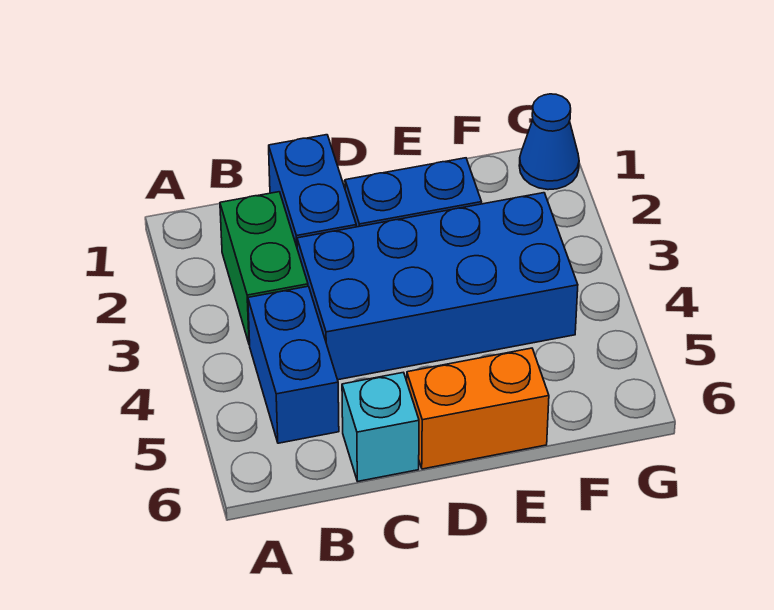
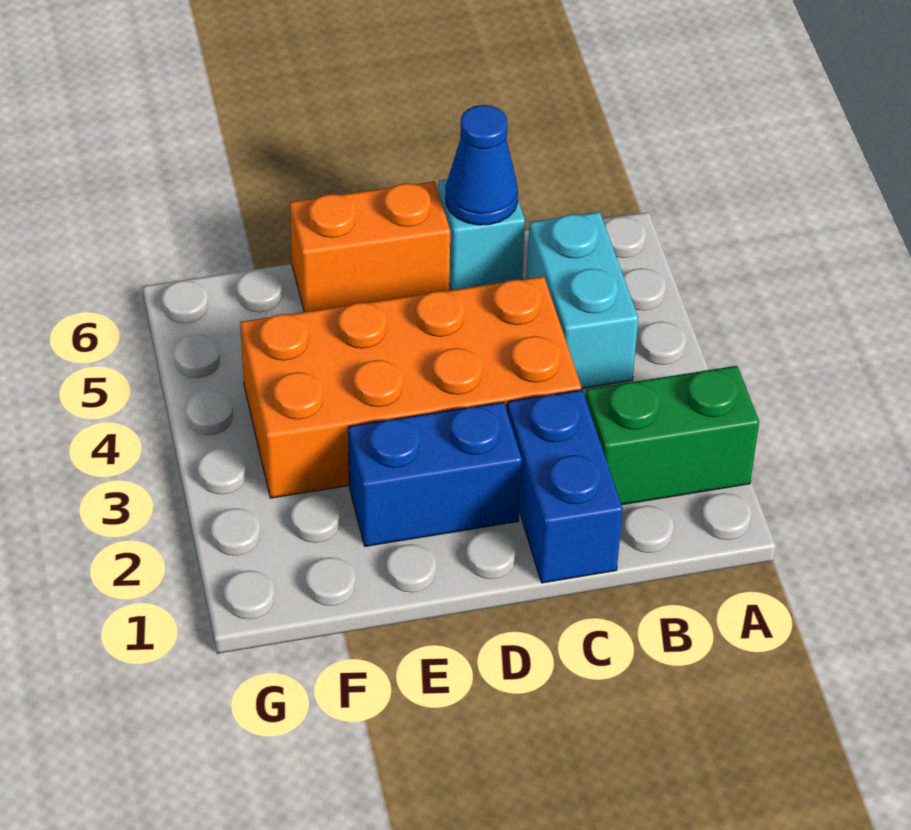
green brick B2:B3 level 1 -> green brick A2:B2 level 1
blue brick B4:B5 level 1 -> cyan brick B4:B5 level 1
blue brick C3:F4 level 1 -> orange brick C3:F4 level 1
blue cone G1 level 1 -> blue cone C6 level 2

